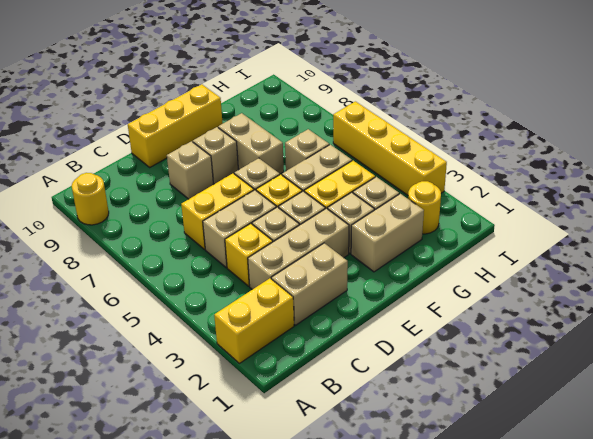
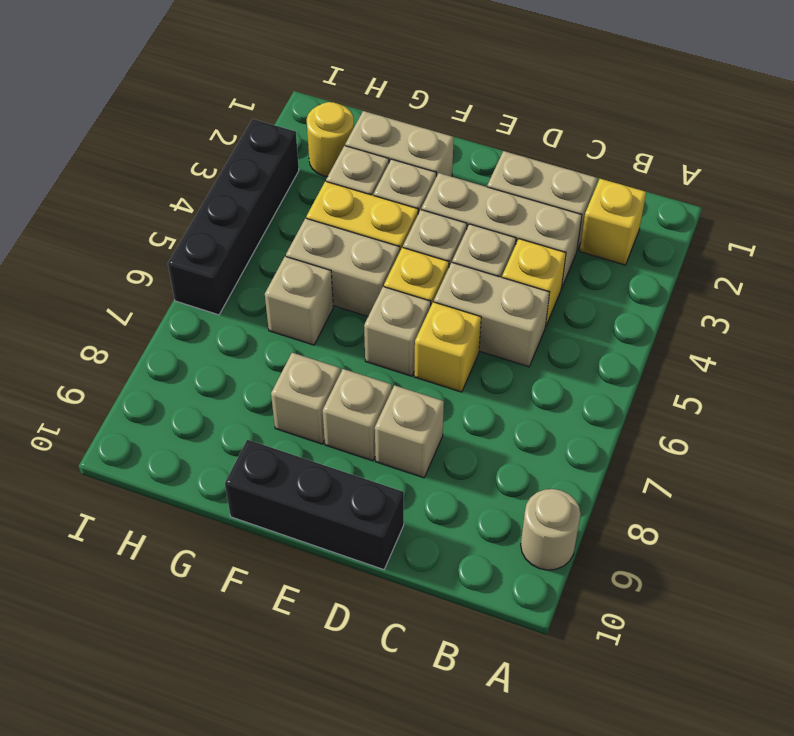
yellow brick A2:B2 level 1 -> yellow brick B2 level 1
yellow round brick A9 level 1 -> tan round brick A9 level 1
yellow brick C6:D6 level 1 -> yellow brick D6 level 1
yellow brick D10:F10 level 1 -> black brick D10:F10 level 1
tan brick F7:F8 level 1 -> tan brick F8 level 1
yellow brick I3:I6 level 1 -> black brick I3:I6 level 1

